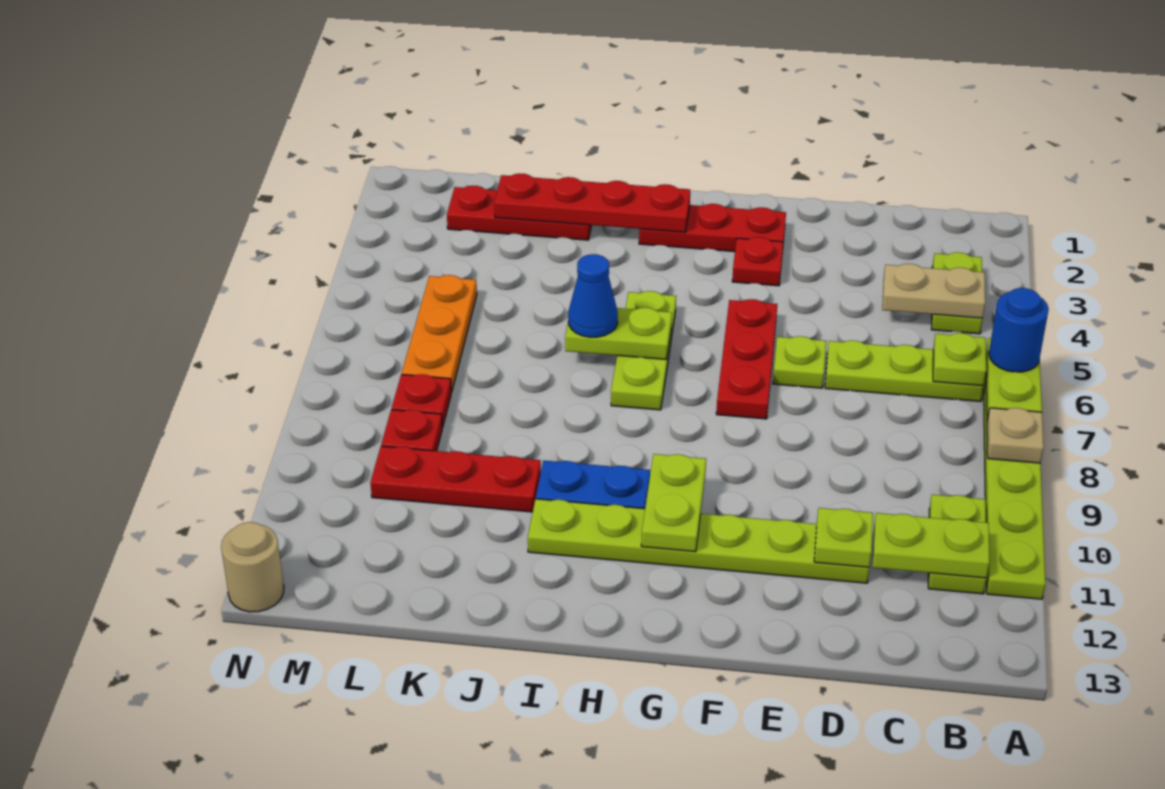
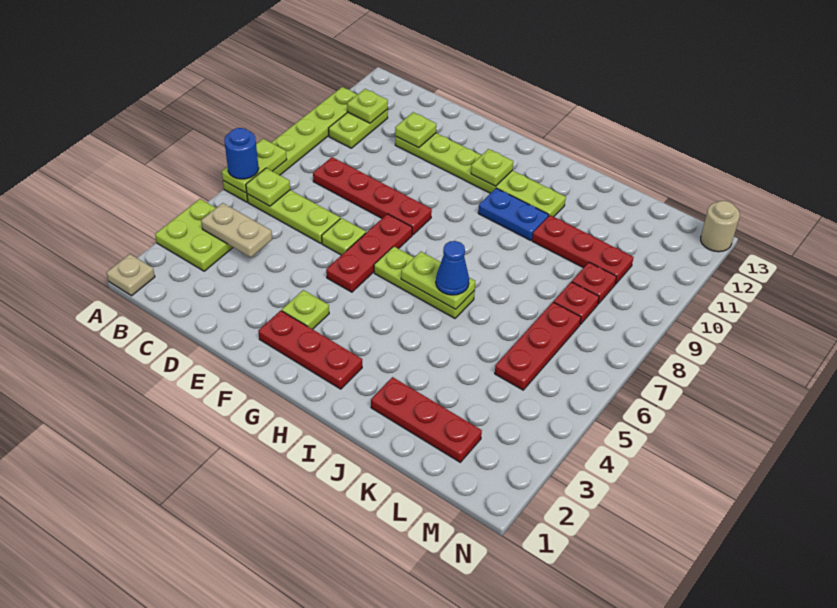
tan plate A8 level 2 -> tan plate A1 level 1
lime plate B3:B4 level 1 -> lime plate A3:B4 level 1
lime plate B11:C11 level 2 -> lime plate B11 level 2
red plate F3 level 1 -> lime plate F3 level 1
lime plate G10:G11 level 2 -> lime plate G11 level 2
red plate H2:K2 level 2 -> red plate C8:F8 level 1
lime plate H5:H7 level 1 -> lime plate G6:I6 level 1
orange plate L5:L7 level 1 -> red plate L5:L7 level 1

